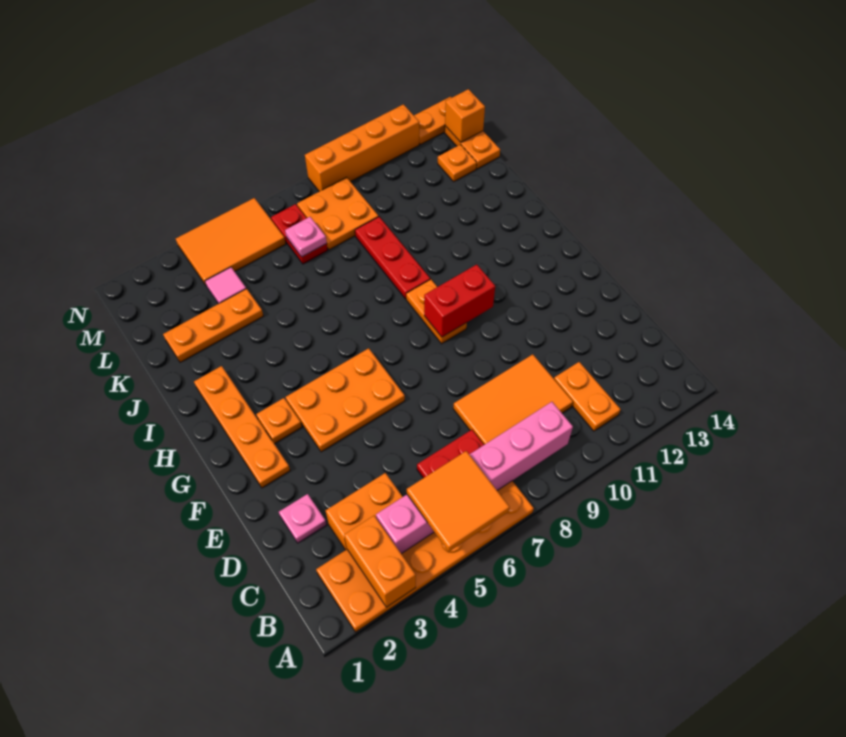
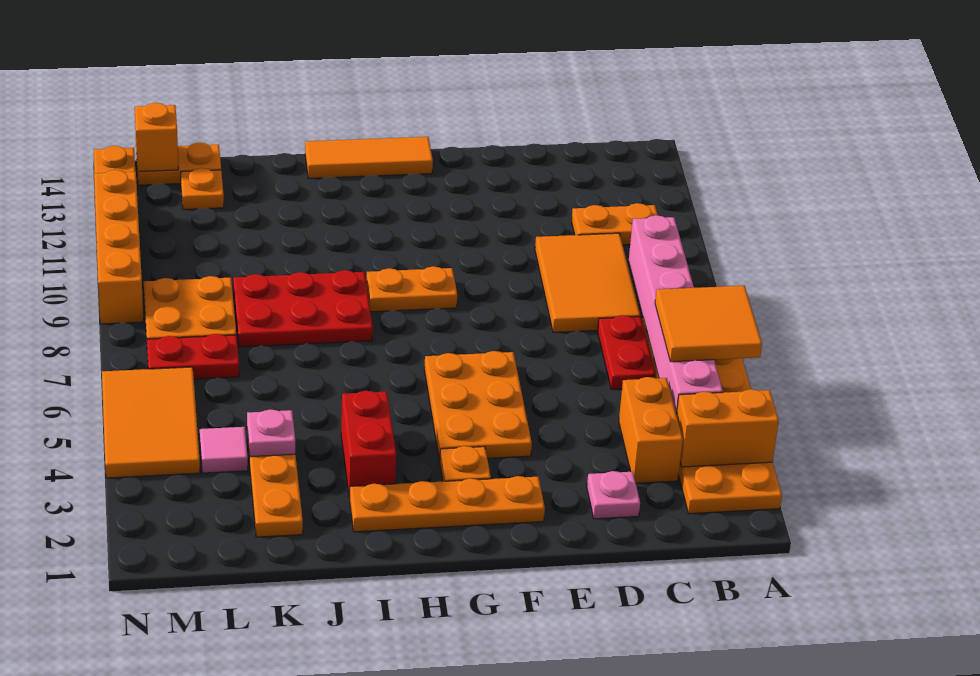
red brick G9:G10 level 2 -> red brick I3:I4 level 1
none -> orange tile G14:I14 level 1
red plate I9:K9 level 1 -> red plate I8:K9 level 1
pink plate L7 level 2 -> pink plate K4 level 2

